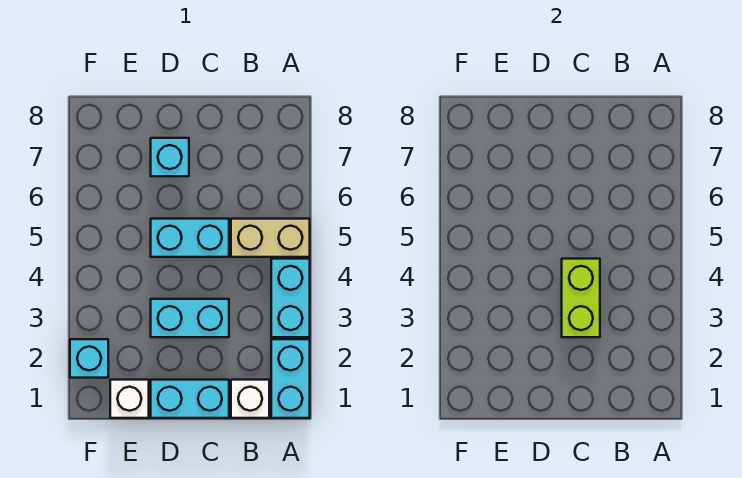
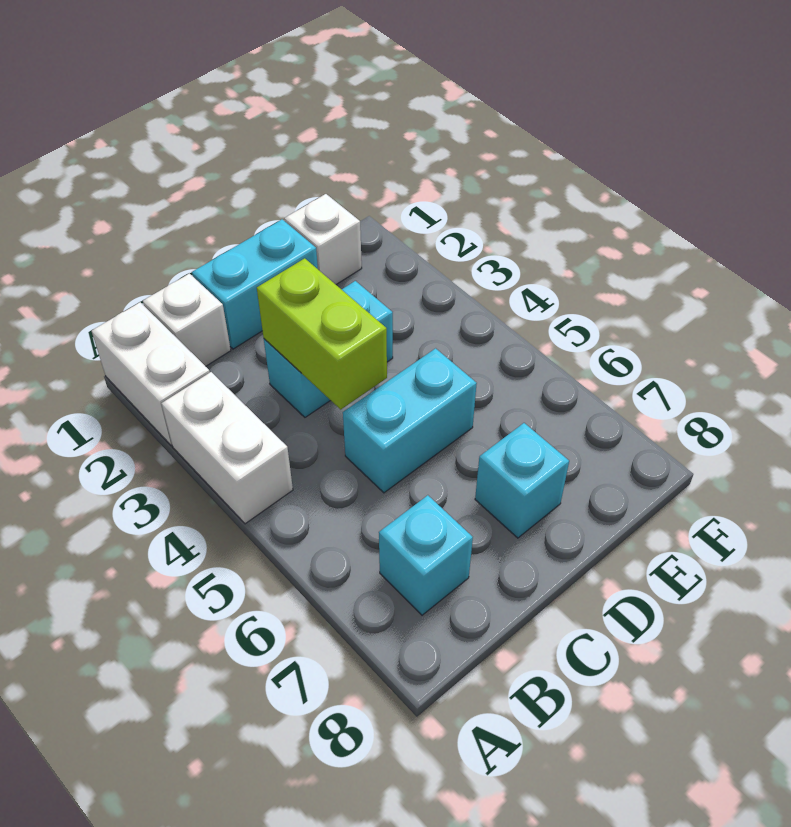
cyan brick A1:A2 level 1 -> white brick A1:A2 level 1
cyan brick A3:A4 level 1 -> white brick A3:A4 level 1
tan brick A5:B5 level 1 -> none
cyan brick F2 level 1 -> cyan brick B7 level 1

